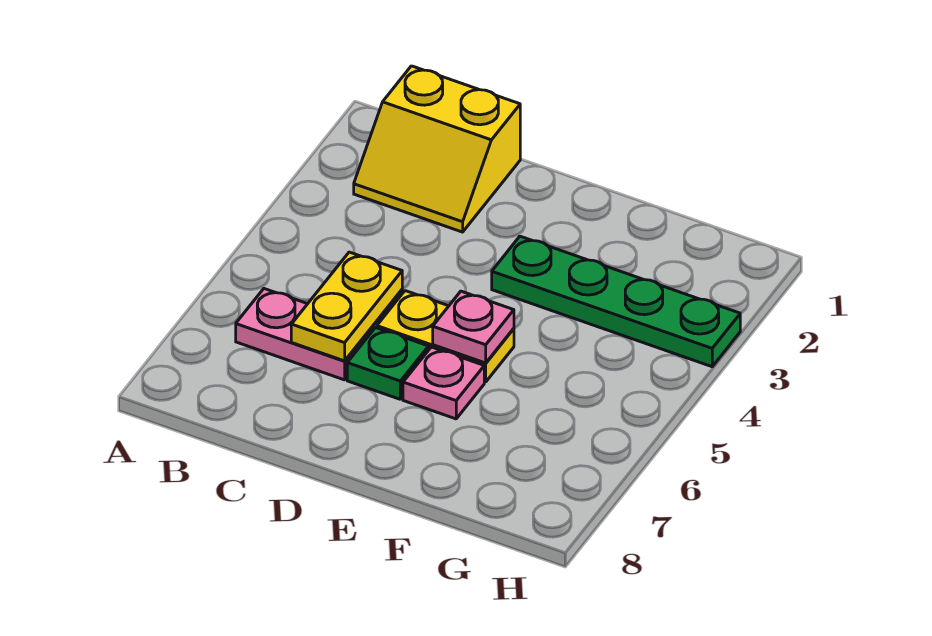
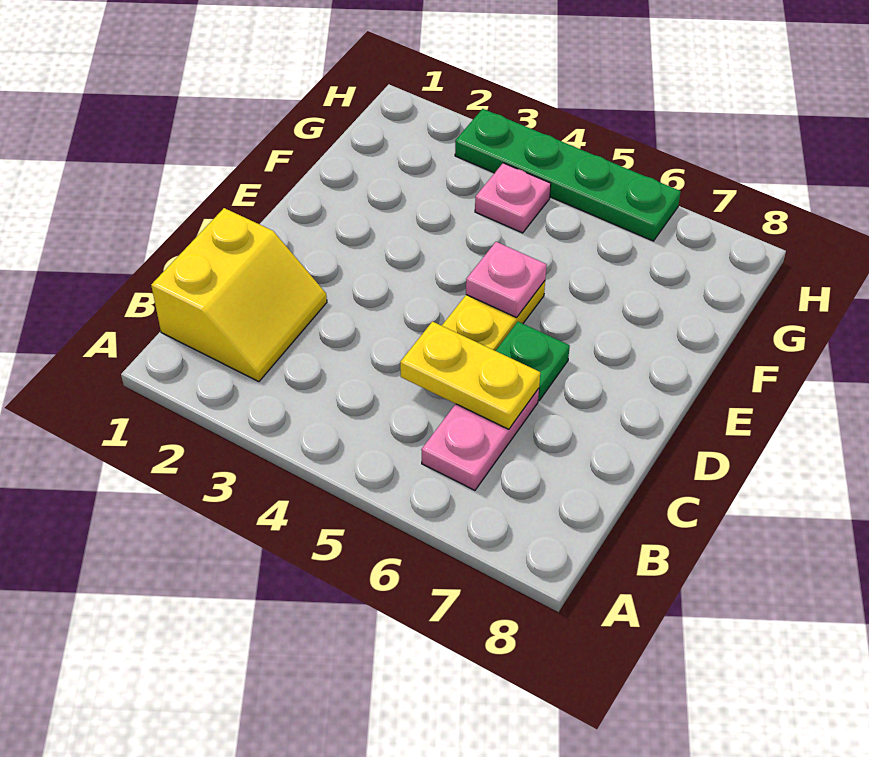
green plate E3:H3 level 1 -> green plate H3:H6 level 1
pink plate E6 level 1 -> pink plate G4 level 1

